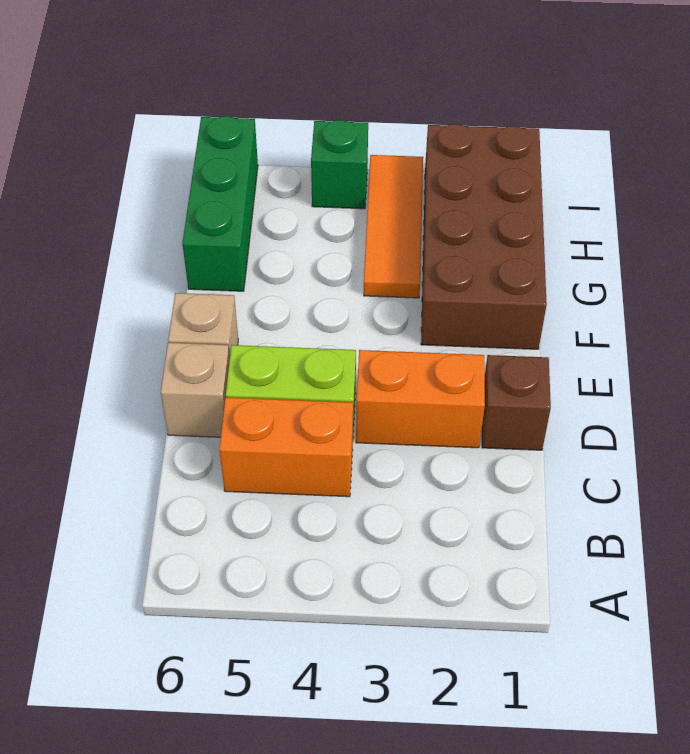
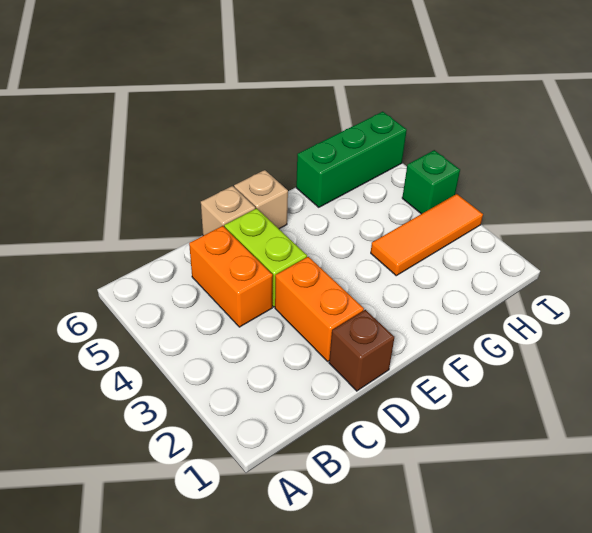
brown brick F1:I2 level 1 -> none

